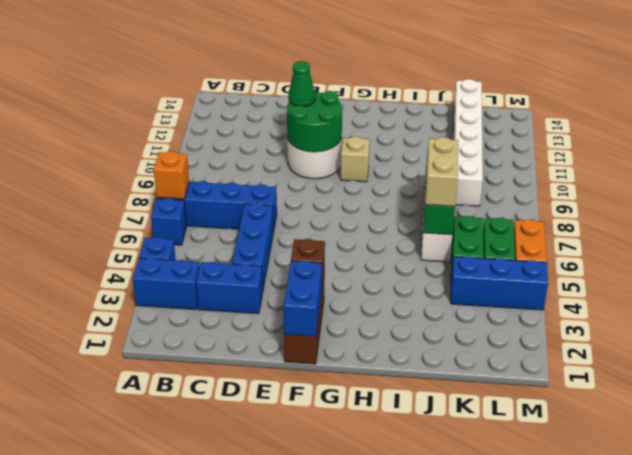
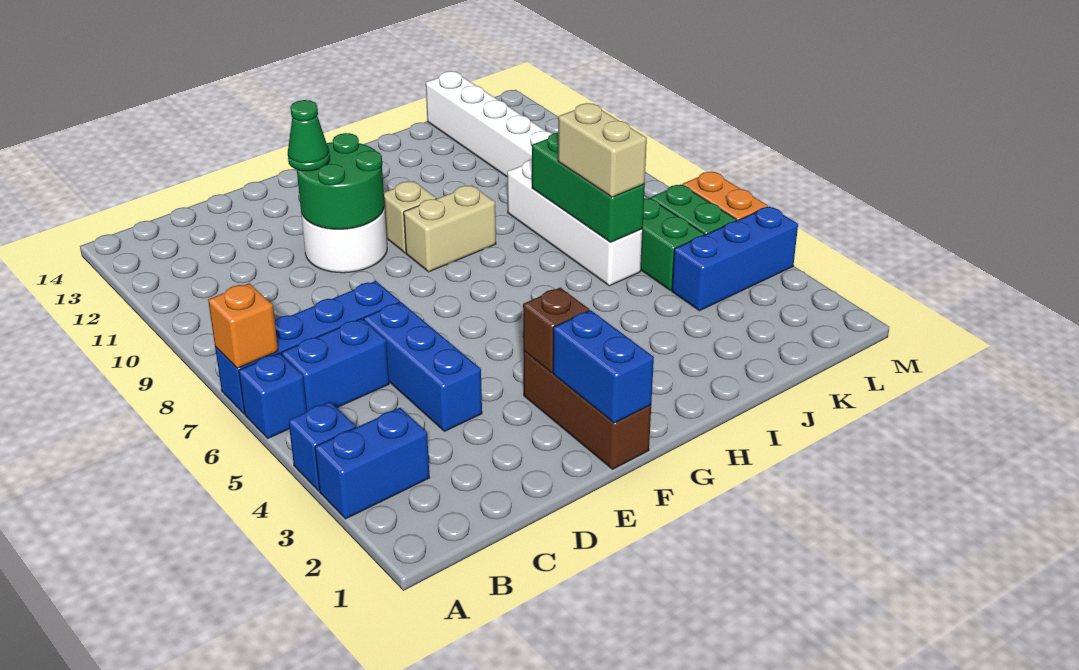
blue brick C3:D3 level 1 -> blue brick B6:C6 level 1
none -> tan brick G9:H9 level 1

